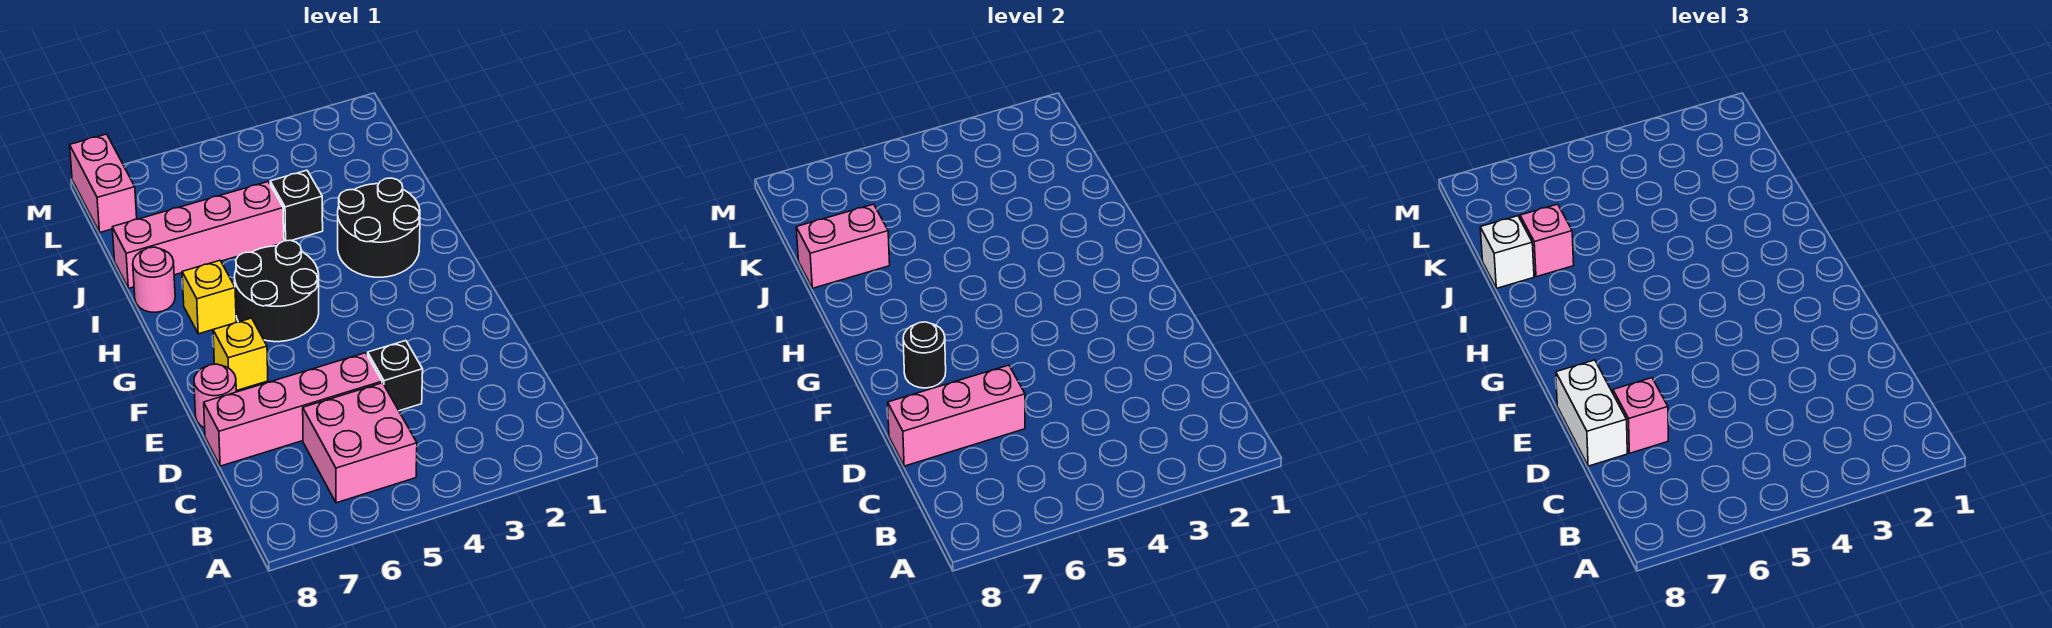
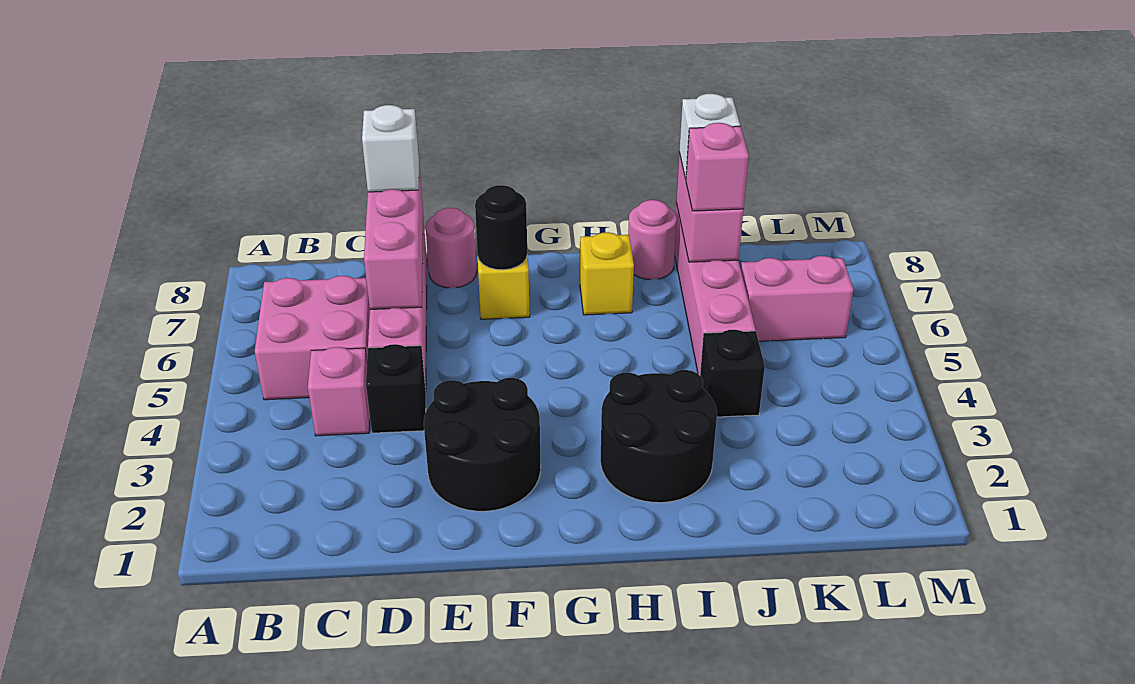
pink brick D7 level 3 -> pink brick C4 level 1
white brick D8:E8 level 3 -> white brick D8 level 3
black round brick G5:H6 level 1 -> black round brick E2:F3 level 1
pink brick L8:M8 level 1 -> pink brick K6:L6 level 1

